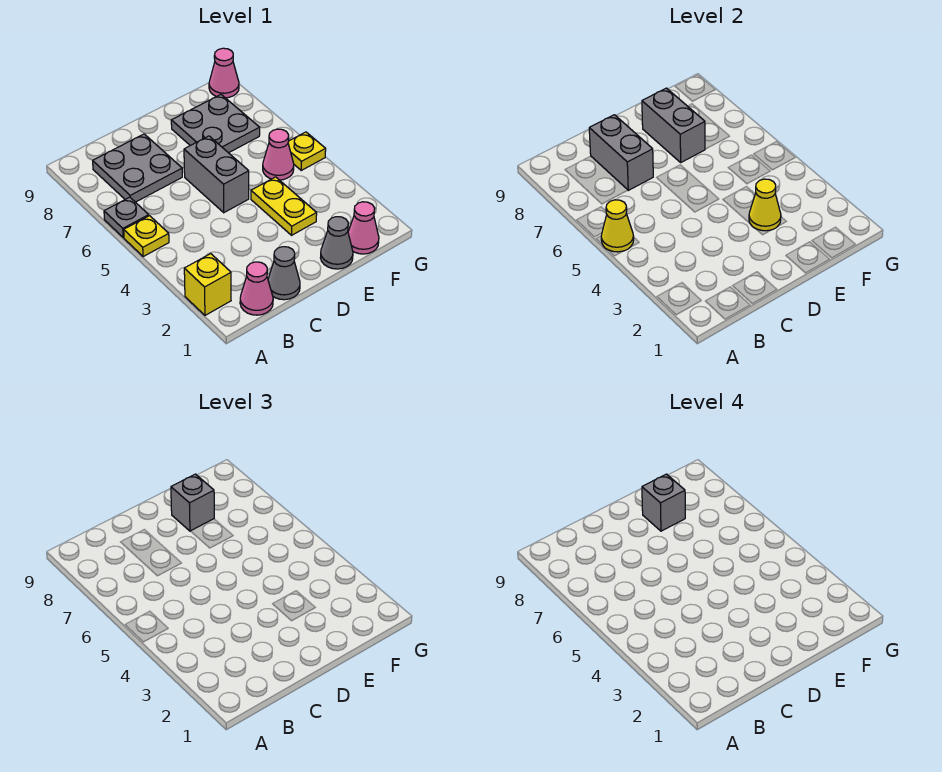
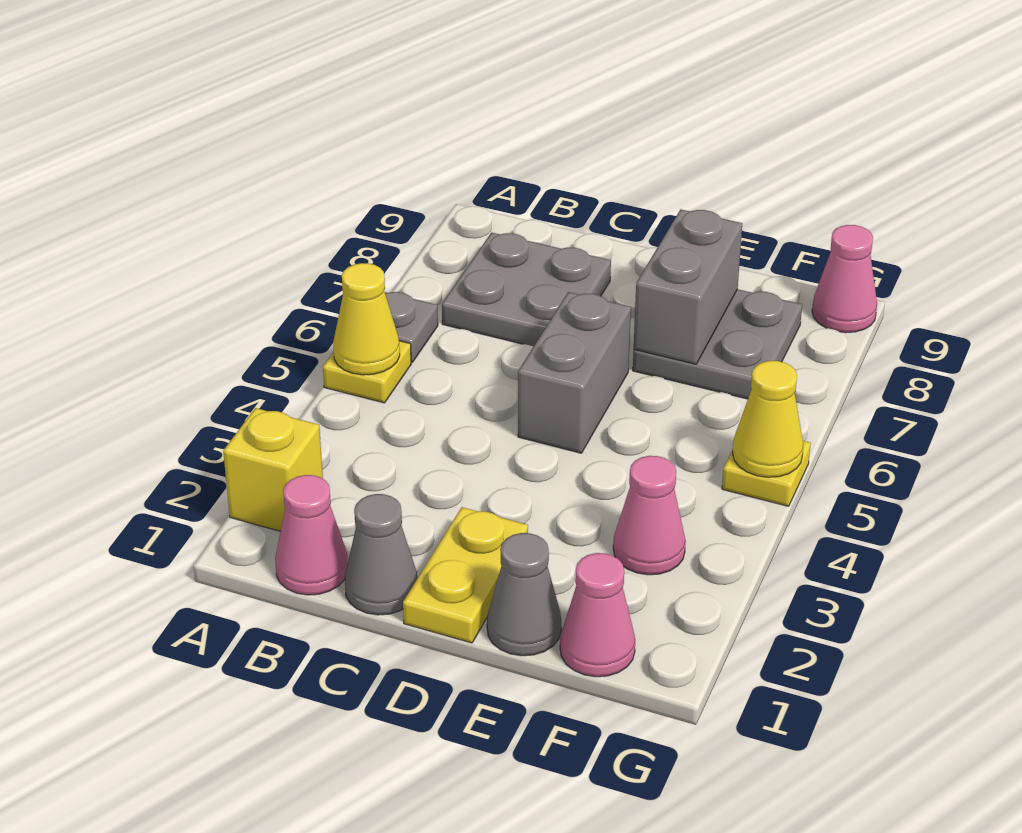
grey brick C7:C8 level 2 -> none
yellow plate E3:E4 level 1 -> yellow plate D1:D2 level 1
yellow cone E3 level 2 -> yellow cone G5 level 2
grey brick E8 level 3 -> none
grey brick E8 level 4 -> none
pink cone F5 level 1 -> pink cone F3 level 1

